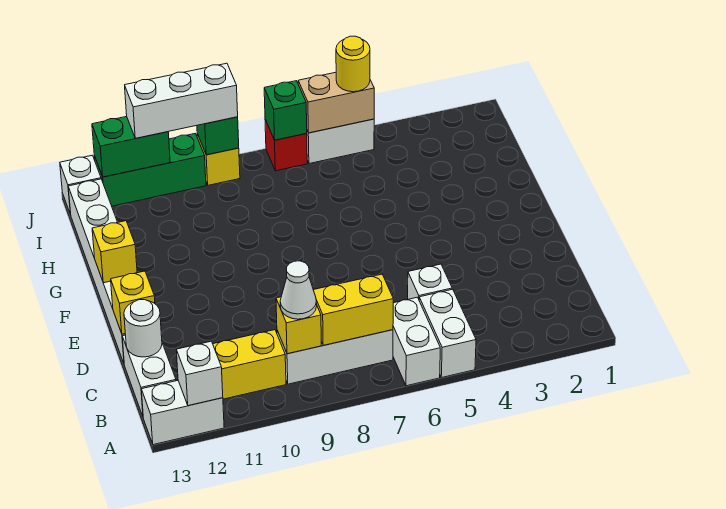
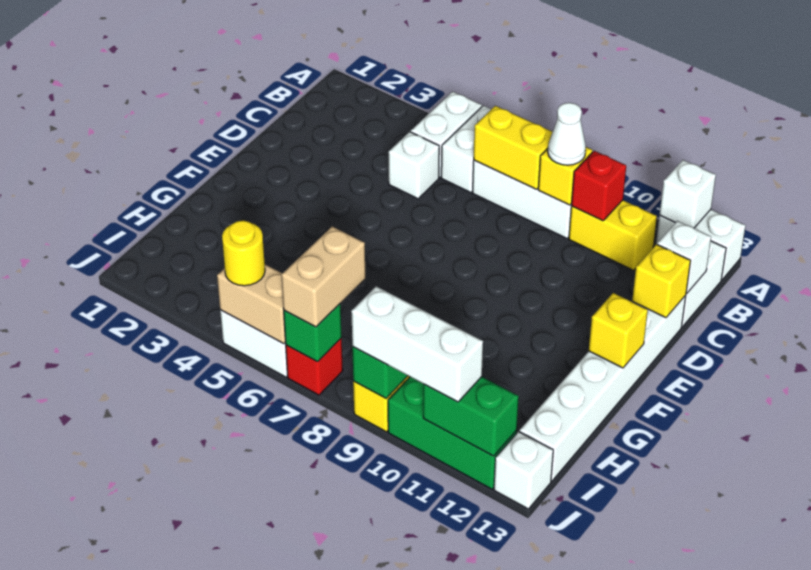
none -> red brick B10 level 2
white round brick C13 level 2 -> white brick C13 level 2
none -> tan brick I7:J7 level 3

